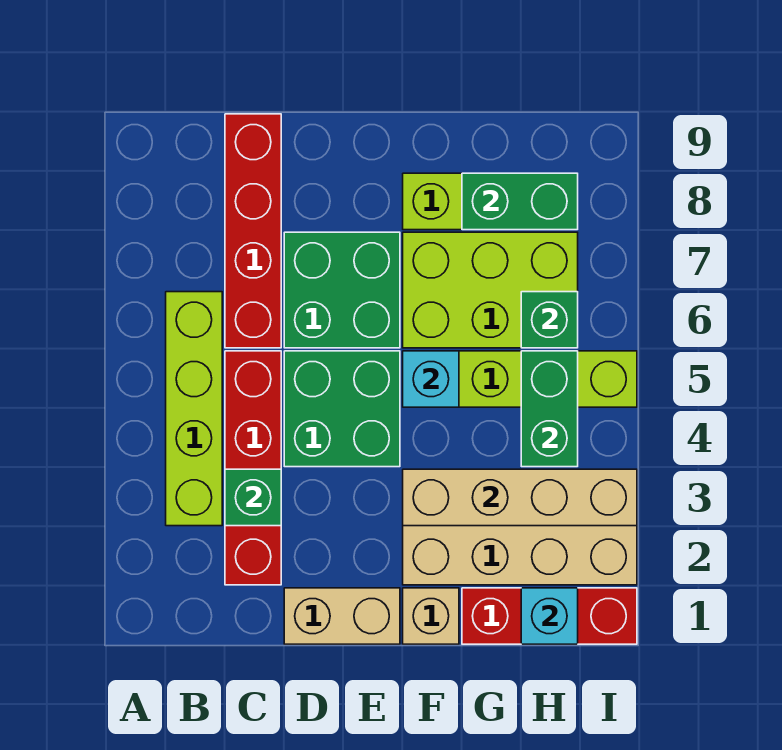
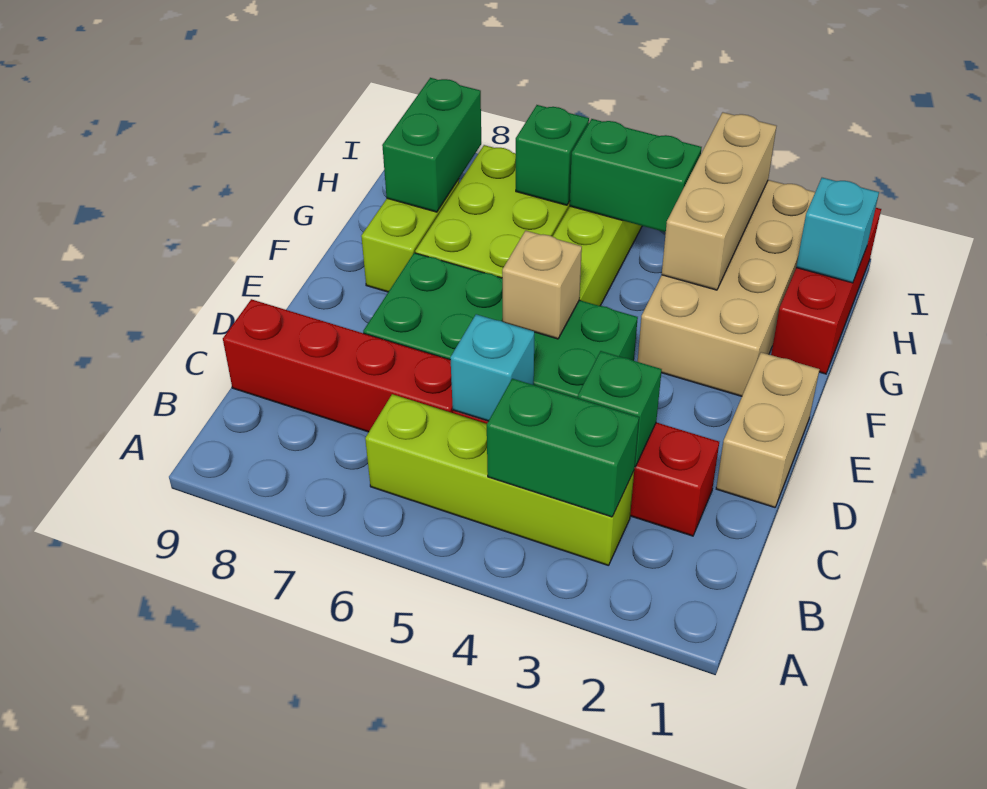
none -> green brick B3:B4 level 2
tan brick F1 level 1 -> tan brick E5 level 2
tan brick F3:I3 level 2 -> tan brick G3:I3 level 2
cyan brick F5 level 2 -> cyan brick C5 level 2

